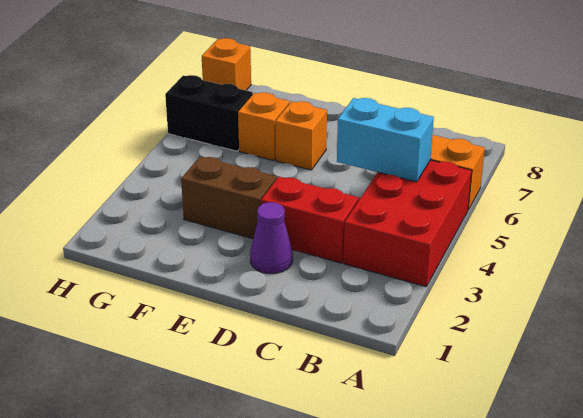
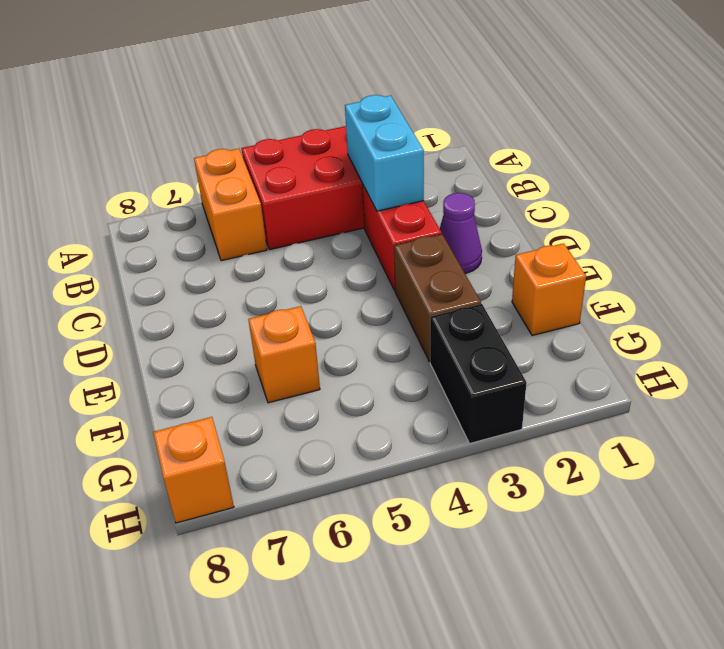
cyan brick B5:C5 level 2 -> cyan brick B3:C3 level 2
orange brick E6 level 1 -> orange brick F1 level 1
black brick G6:H6 level 1 -> black brick G3:H3 level 1

